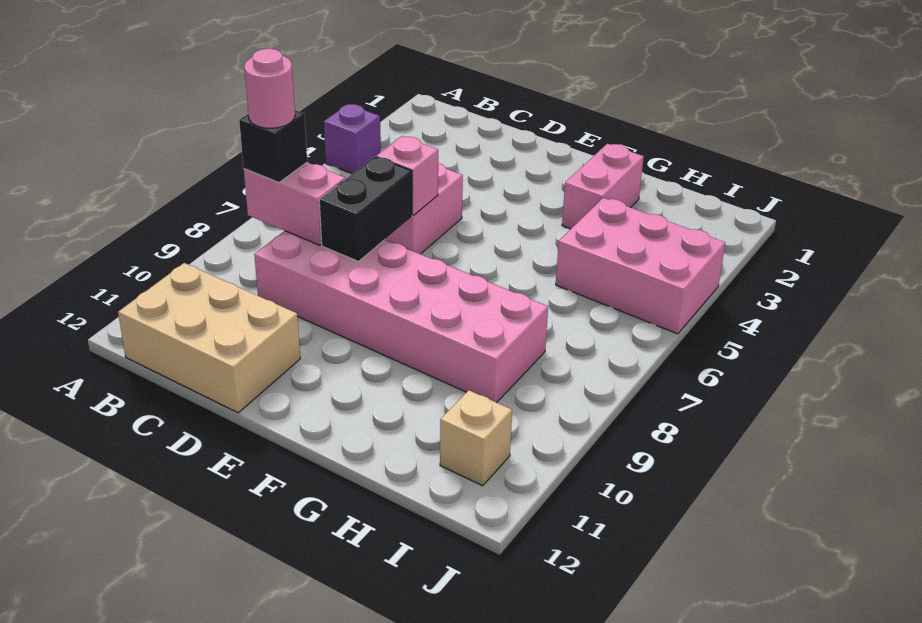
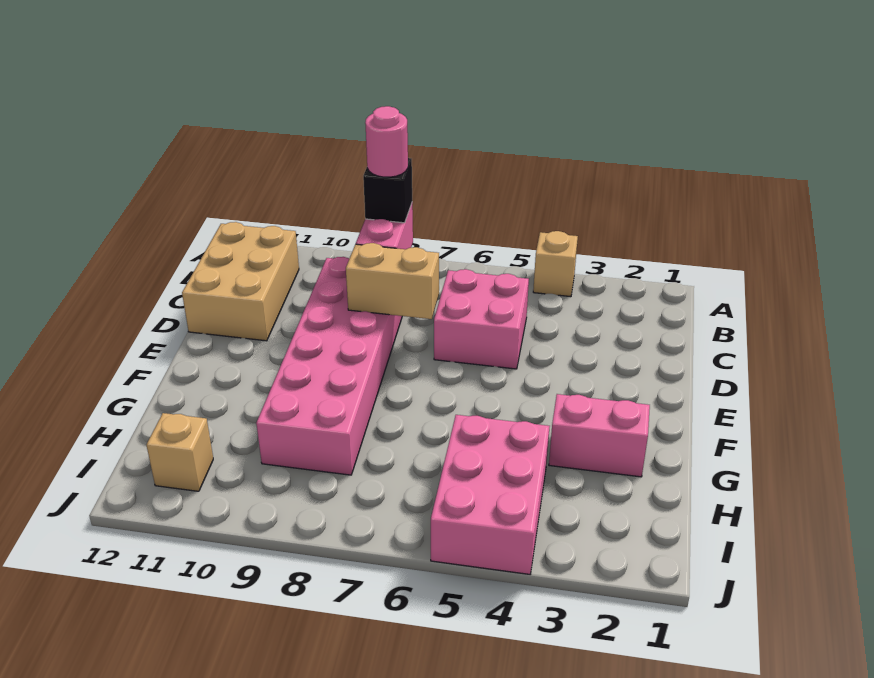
purple brick A4 level 1 -> tan brick A4 level 1
pink brick D6 level 2 -> none
black brick D7:D8 level 2 -> tan brick D7:D8 level 2

